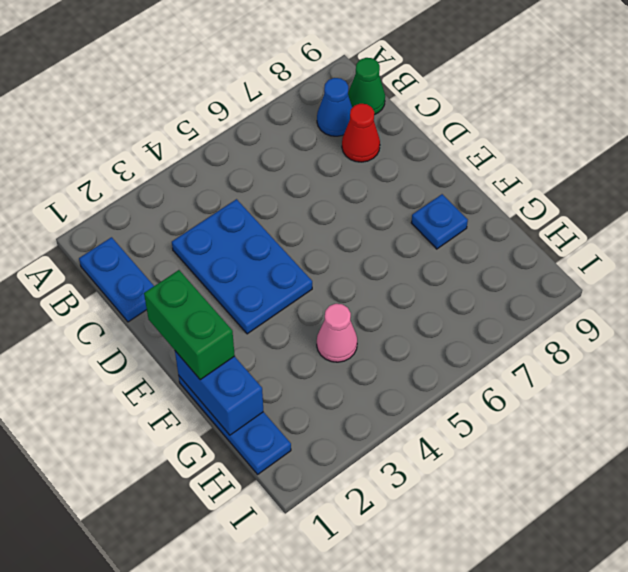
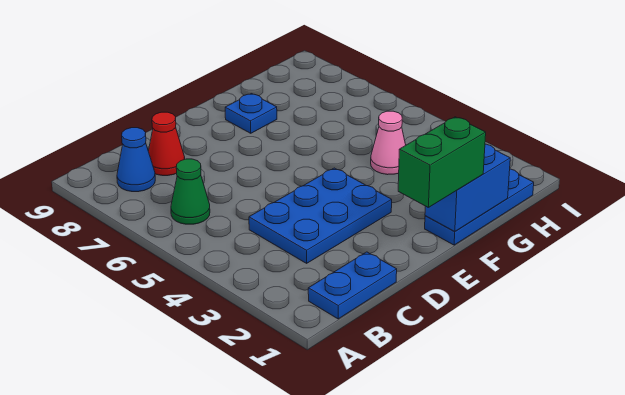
green cone B9 level 1 -> green cone B6 level 1

